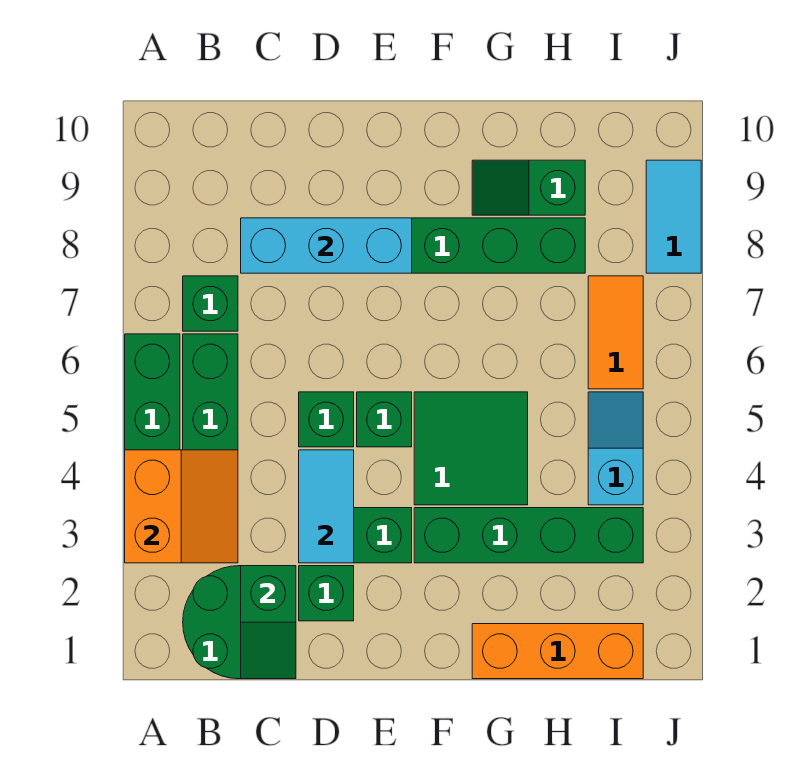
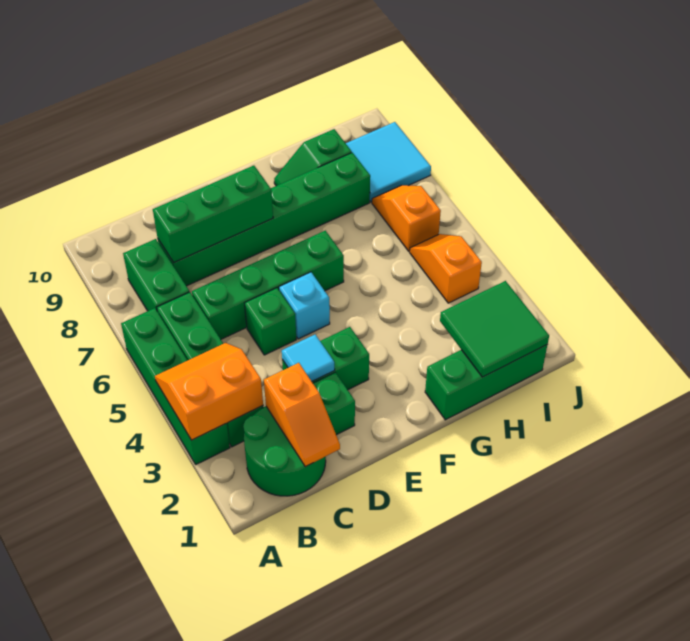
orange slope A3:B4 level 2 top A -> orange slope A3:B4 level 2 top 3
green brick B7 level 1 -> green brick B7:B8 level 1
green slope C1:C2 level 2 top 2 -> orange slope C1:C2 level 2 top 2
cyan brick C8:E8 level 2 -> green brick C8:E8 level 2
cyan tile D3:D4 level 2 -> cyan tile D3 level 2
green brick E5 level 1 -> cyan brick E5 level 1
green brick F3:I3 level 1 -> green brick C6:F6 level 1
green tile F4:G5 level 1 -> green tile H1:I2 level 2
orange brick G1:I1 level 1 -> green brick G1:I1 level 1
cyan slope I4:I5 level 1 top 4 -> orange slope I4:I5 level 1 top 4
orange tile I6:I7 level 1 -> orange slope I6:I7 level 1 top 6
cyan tile J8:J9 level 1 -> cyan tile I8:J9 level 1

